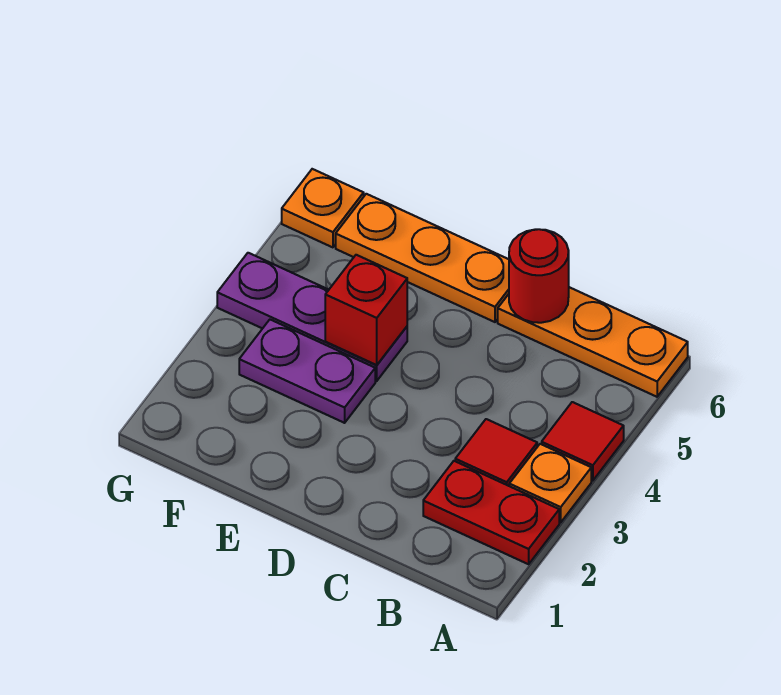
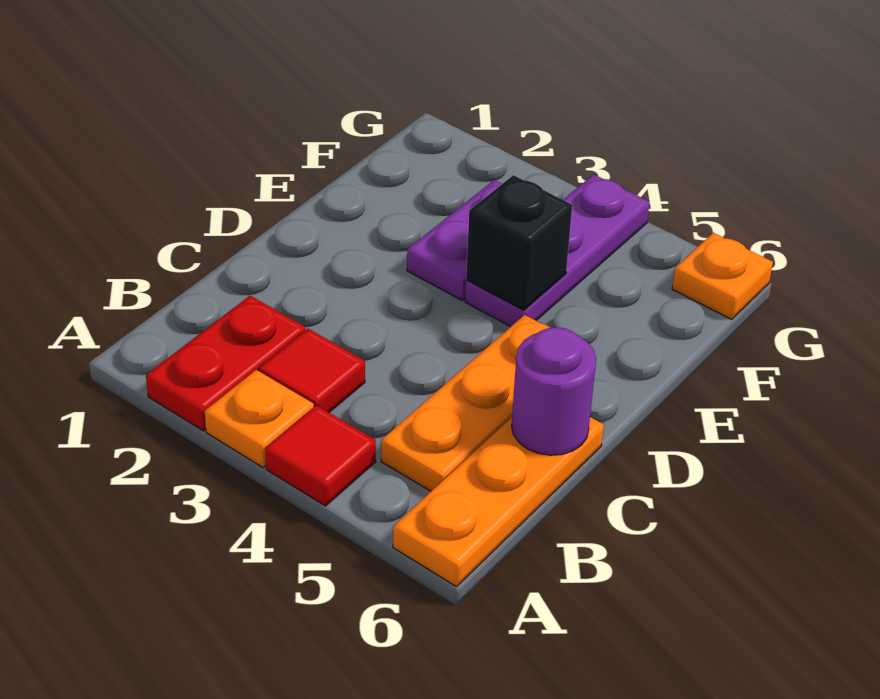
red round brick C6 level 2 -> purple round brick C6 level 2
orange plate D6:F6 level 1 -> orange plate B5:D5 level 1
red brick E4 level 2 -> black brick E4 level 2

